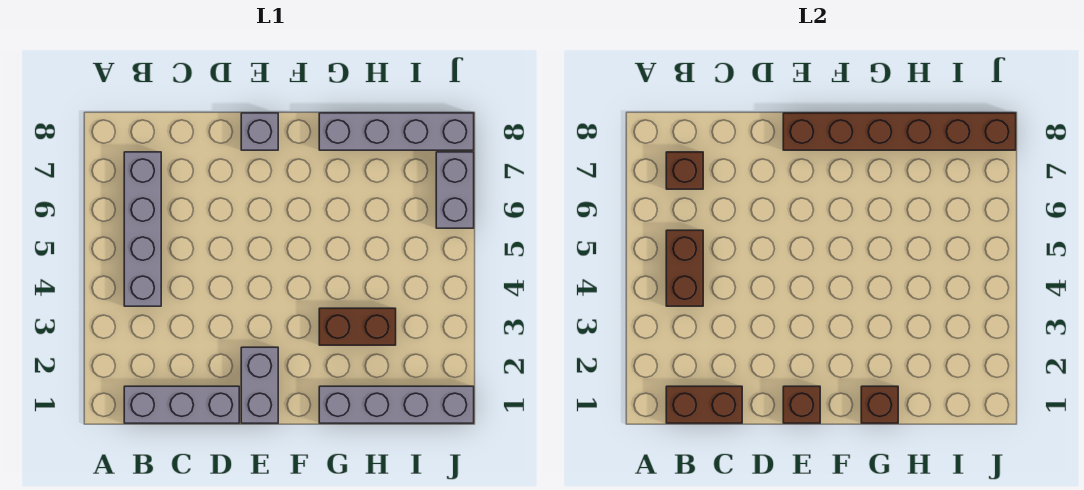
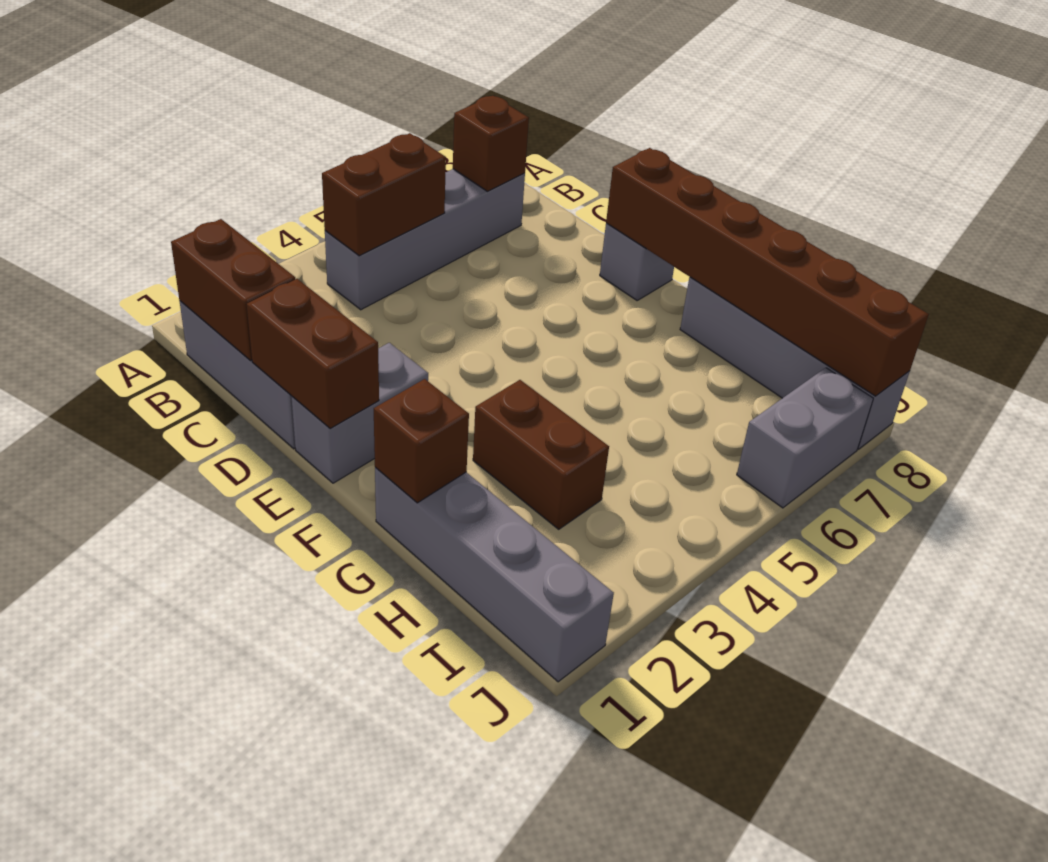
brown brick E1 level 2 -> brown brick D1:E1 level 2

